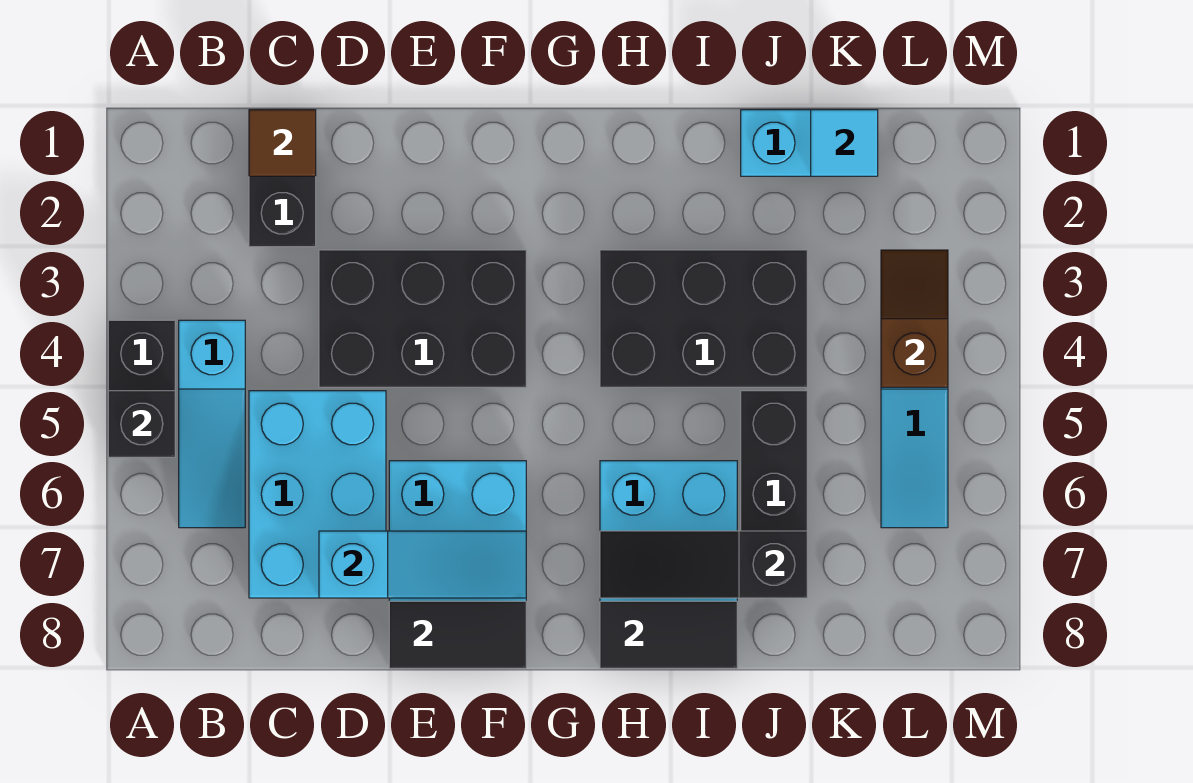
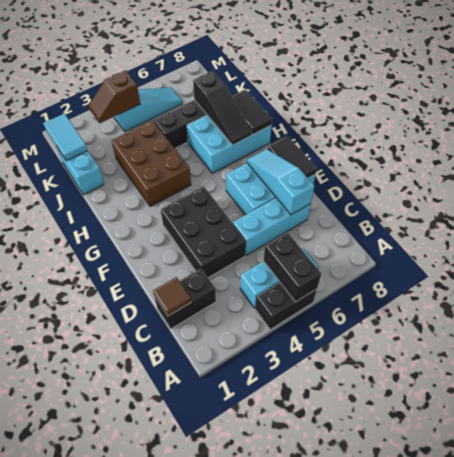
black brick A5 level 2 -> black brick A5:B5 level 2
cyan brick C5:D7 level 1 -> cyan brick D5:D7 level 1
black brick H3:J4 level 1 -> brown brick H3:J4 level 1
cyan tile K1 level 2 -> cyan tile K1:L1 level 2

